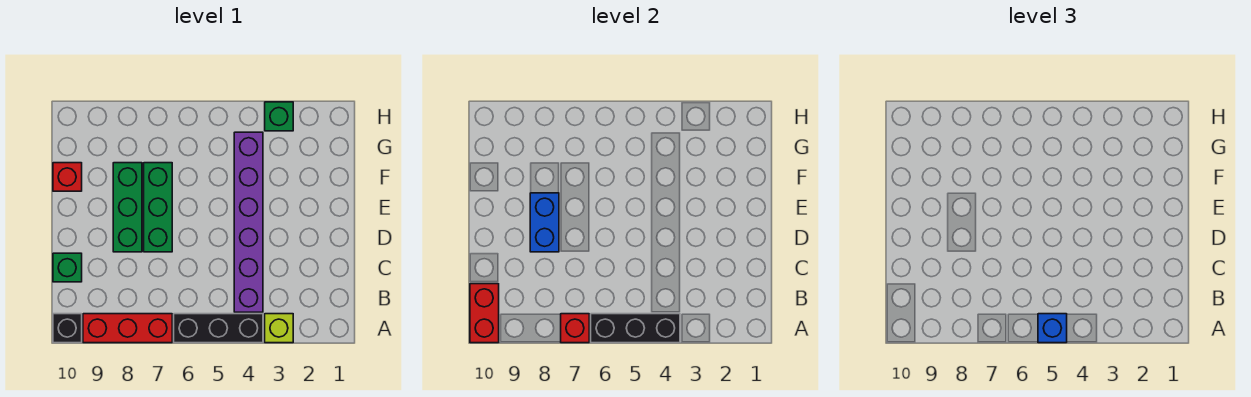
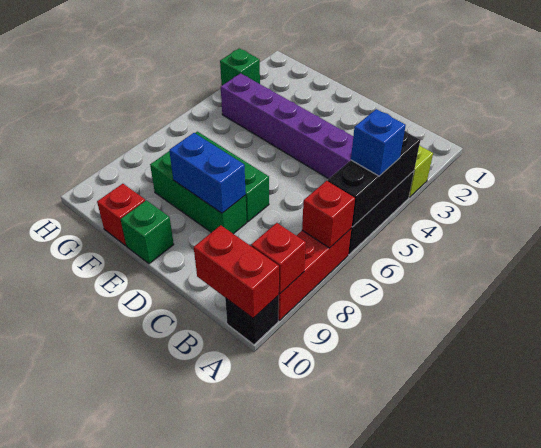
none -> red brick A9 level 2
green brick C10 level 1 -> green brick E10 level 1

